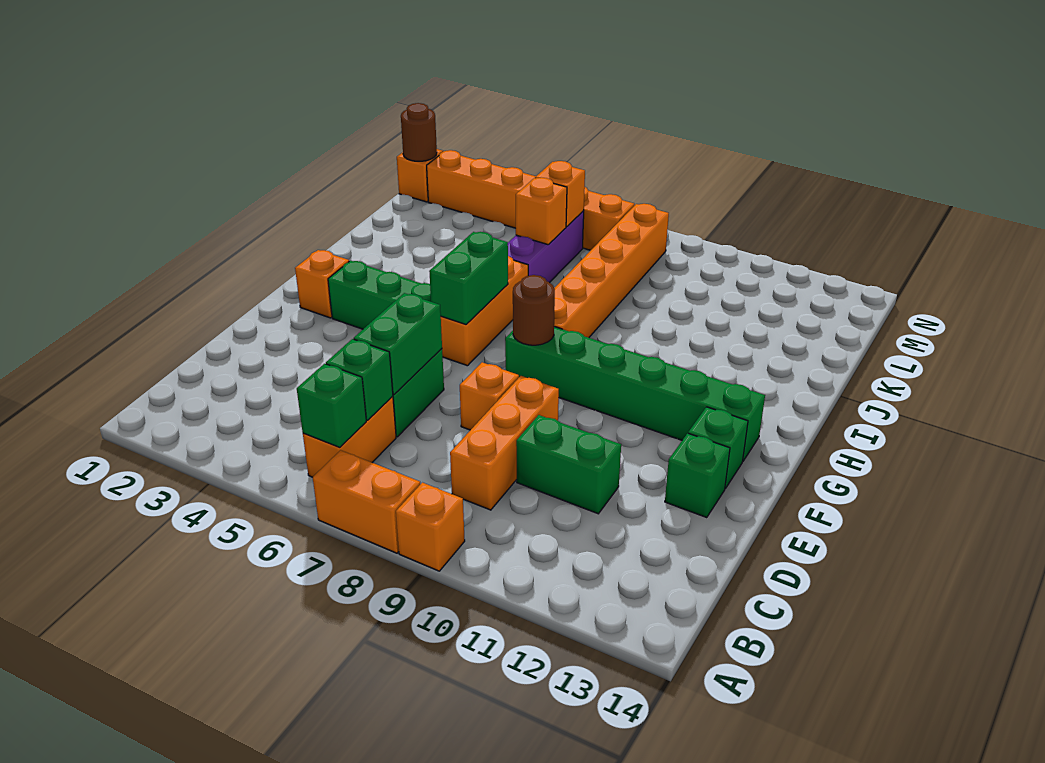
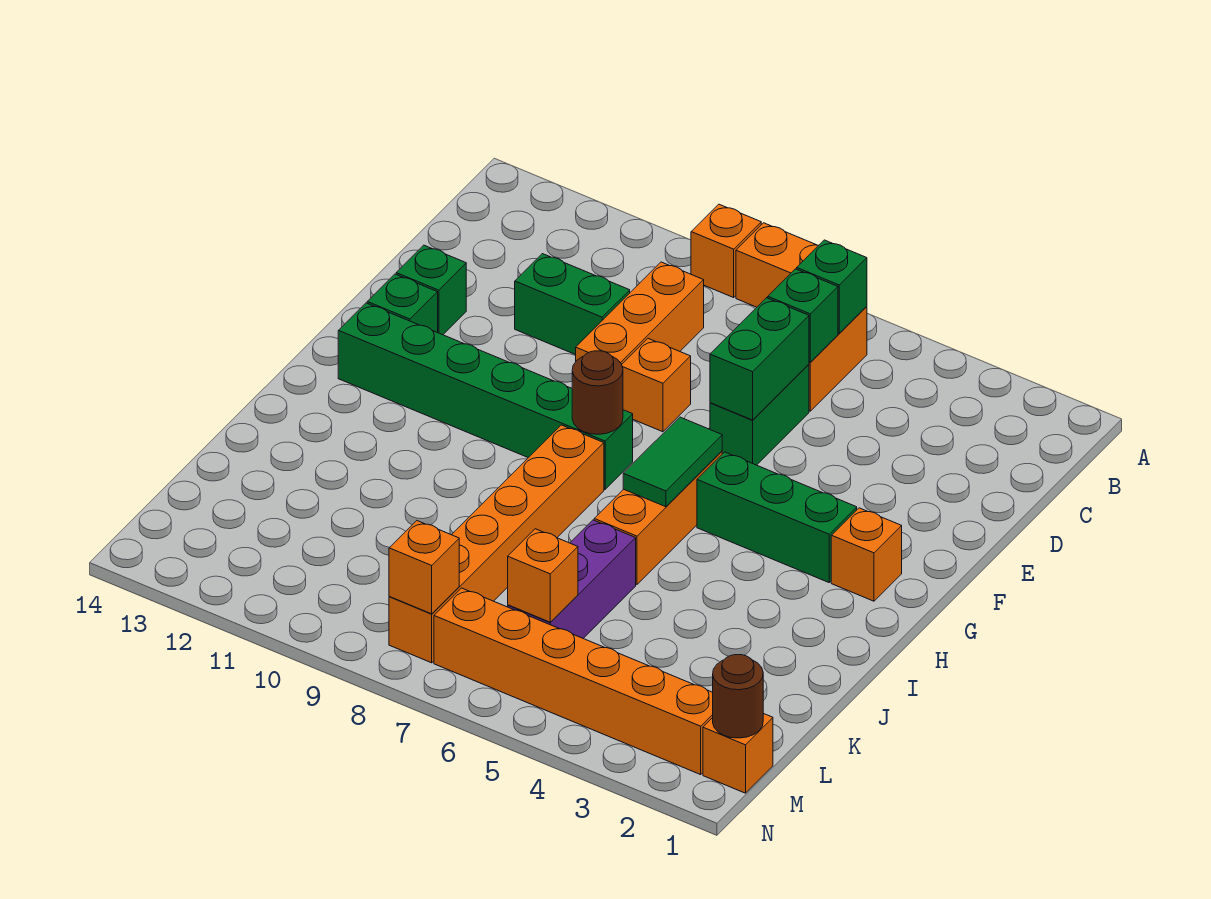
green brick G6:H6 level 2 -> green tile G6:H6 level 2
orange brick K6 level 2 -> orange brick M8 level 2

